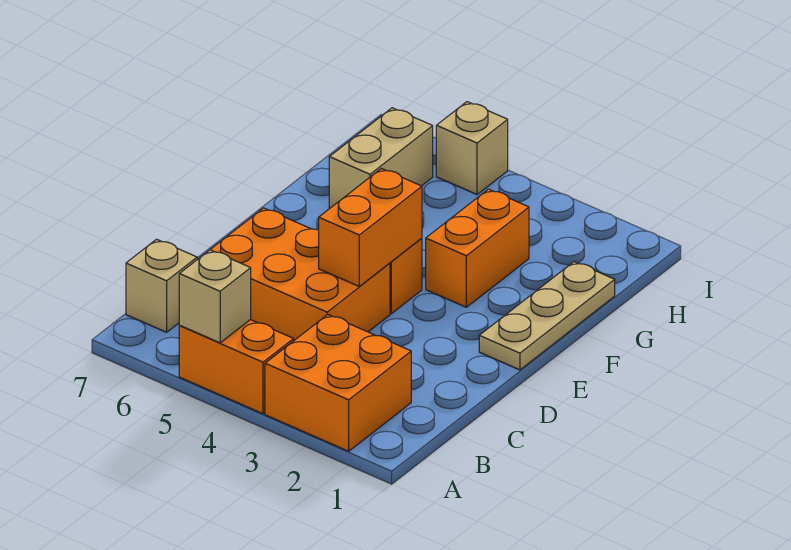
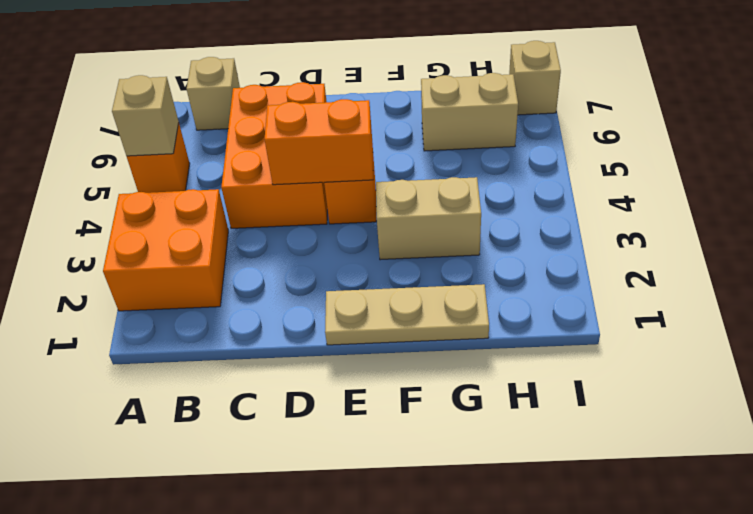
orange brick A4:A5 level 1 -> orange brick A5 level 1
orange brick F3:G3 level 1 -> tan brick F3:G3 level 1
tan brick I5 level 1 -> tan brick I7 level 1

